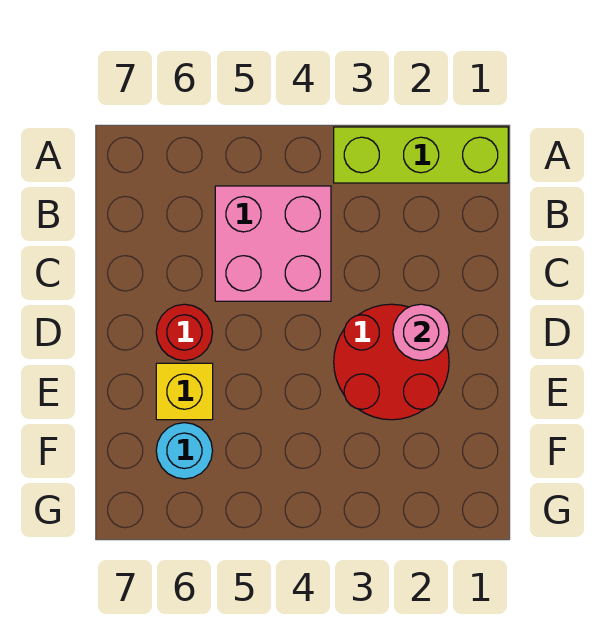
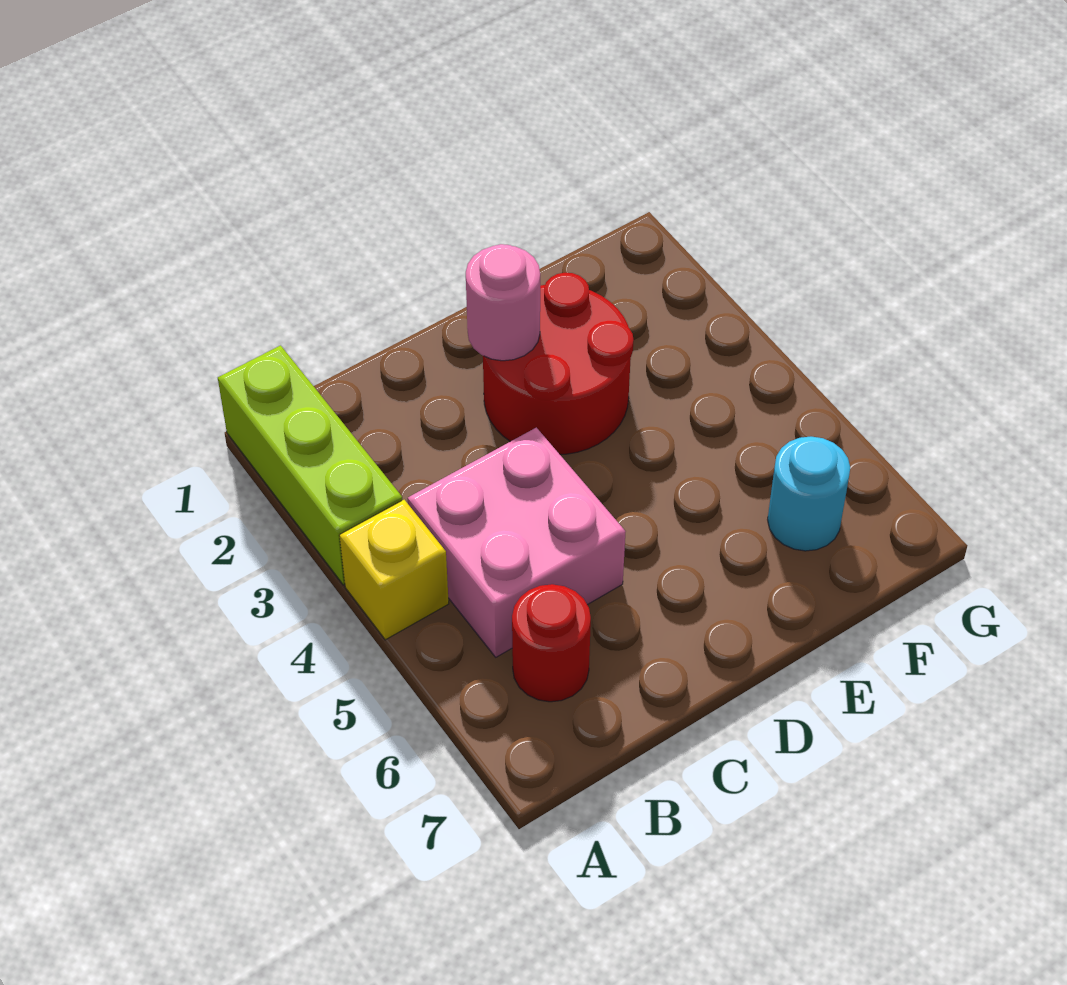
red round brick D6 level 1 -> red round brick B6 level 1
yellow brick E6 level 1 -> yellow brick A4 level 1

